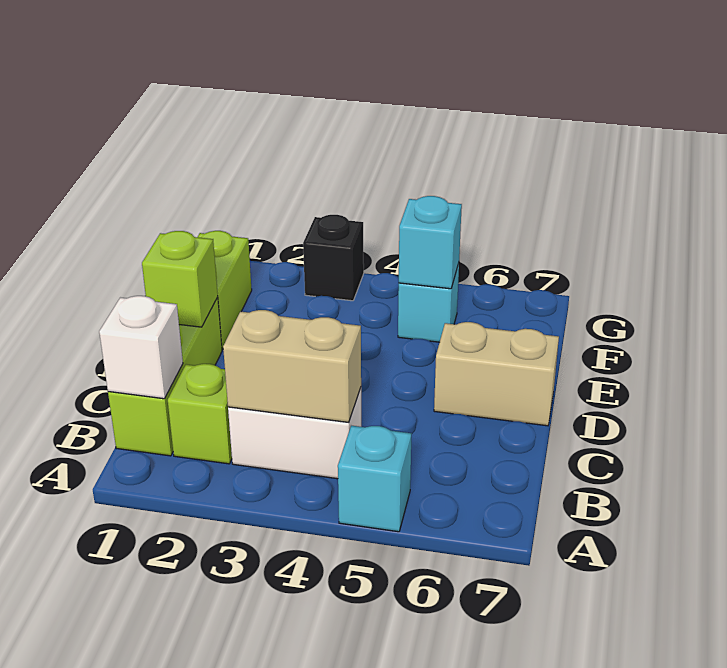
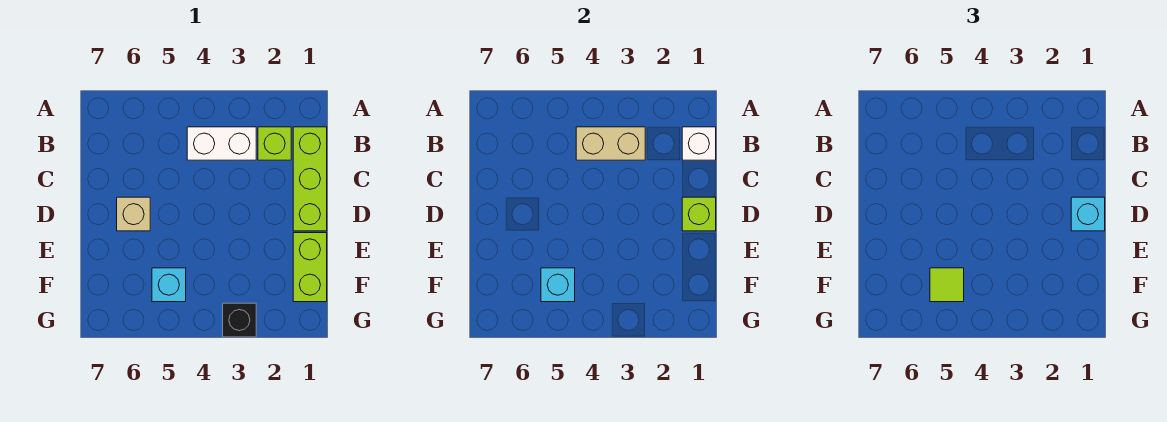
cyan brick A5 level 1 -> cyan brick D1 level 3
tan brick D6:D7 level 1 -> tan brick D6 level 1
none -> lime tile F5 level 3

